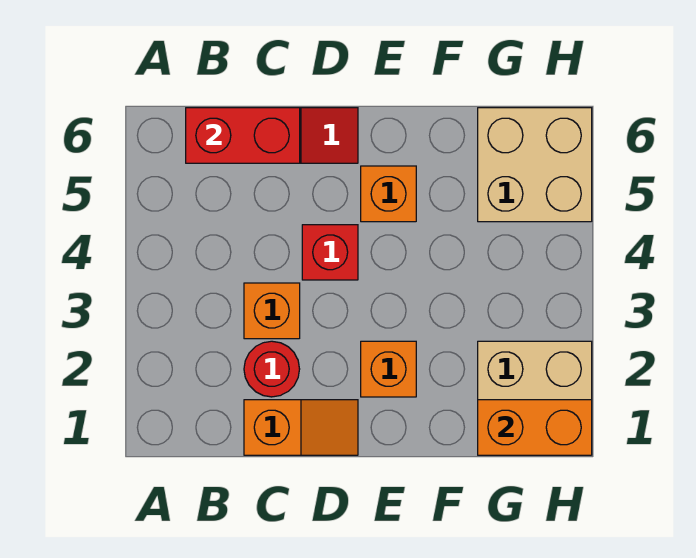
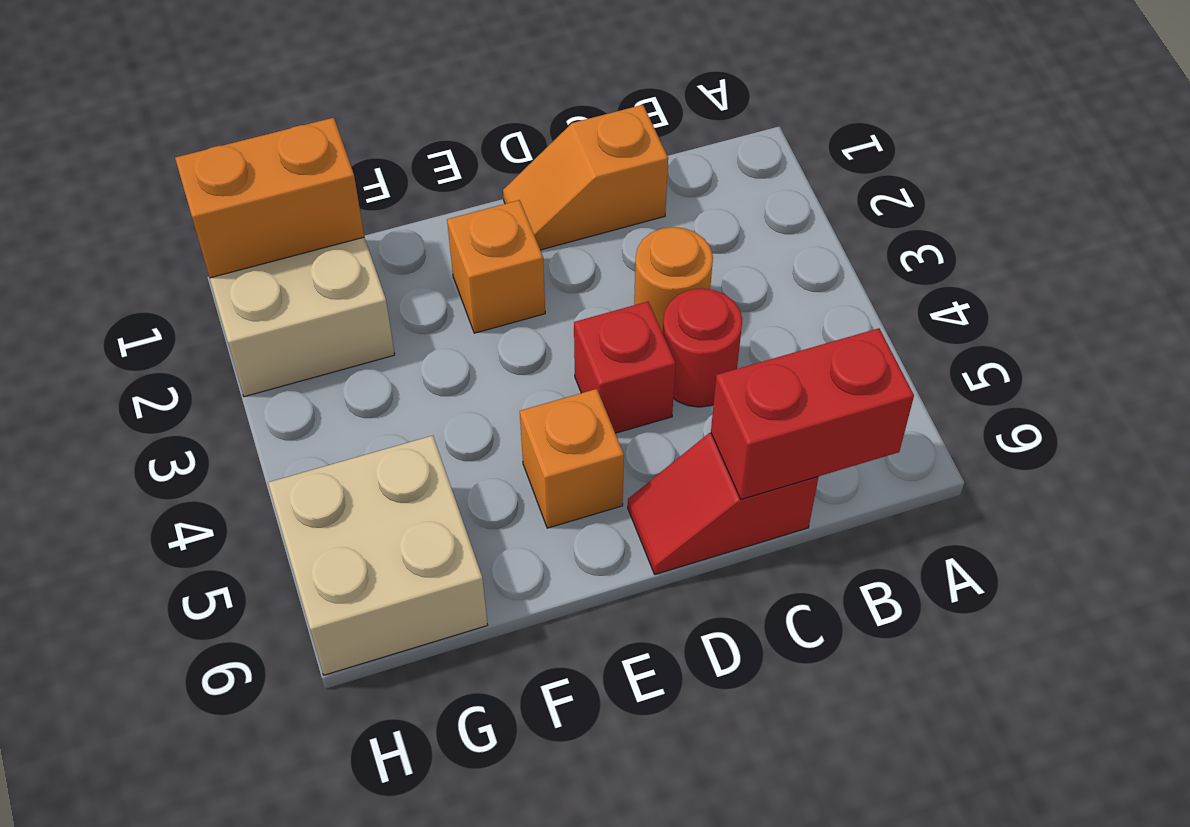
red round brick C2 level 1 -> red round brick C4 level 1
orange brick C3 level 1 -> orange round brick C3 level 1

